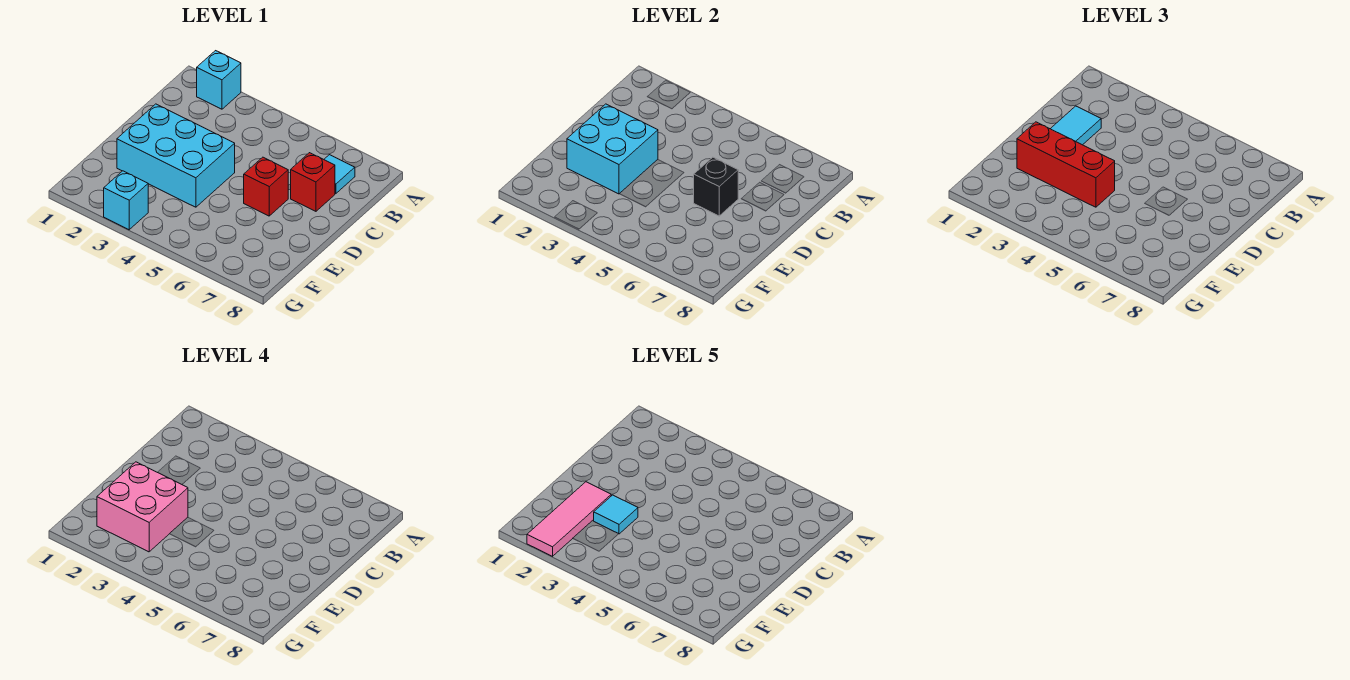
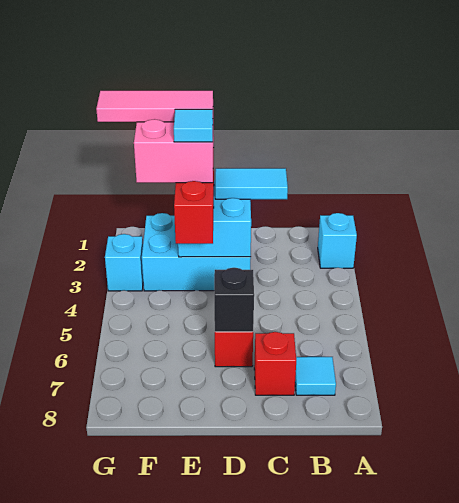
cyan brick D2:E4 level 1 -> cyan brick D2:F3 level 1

